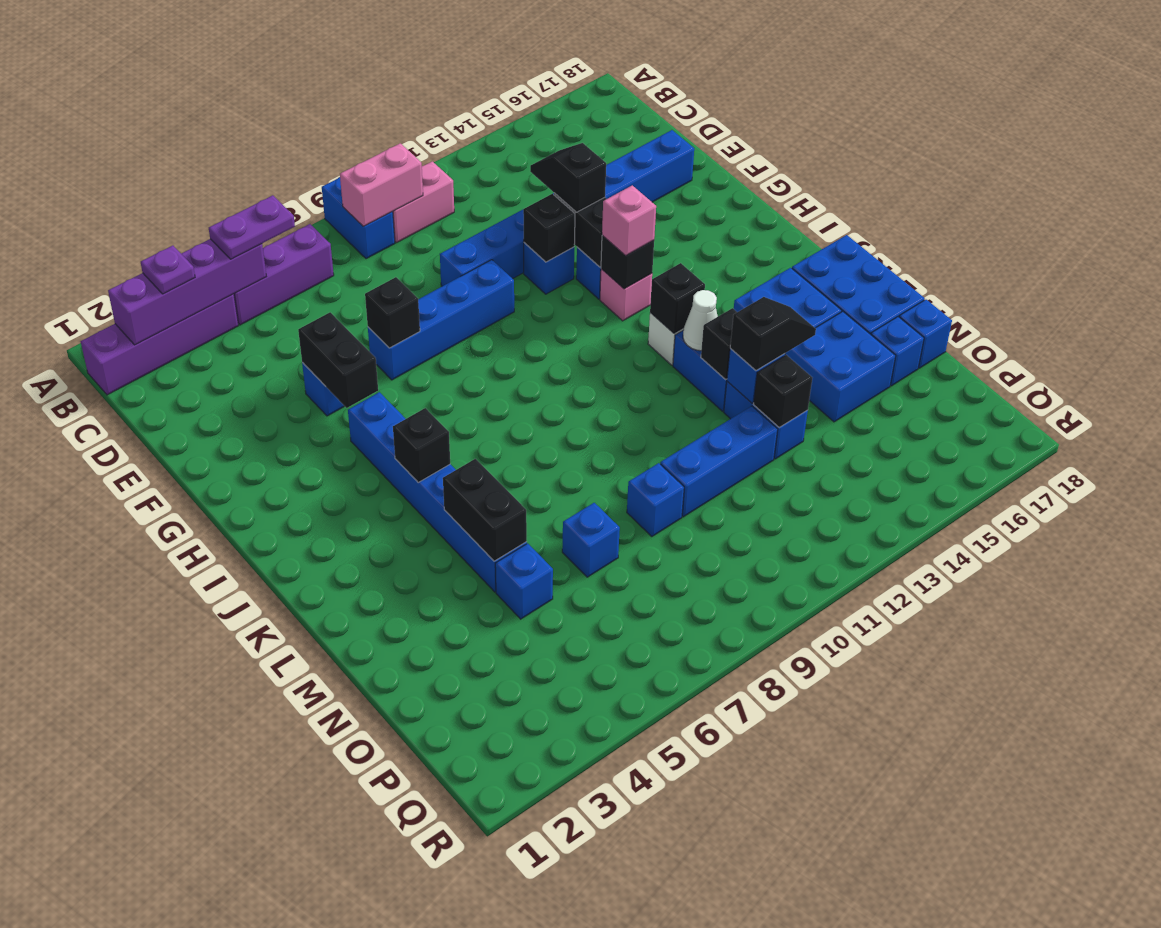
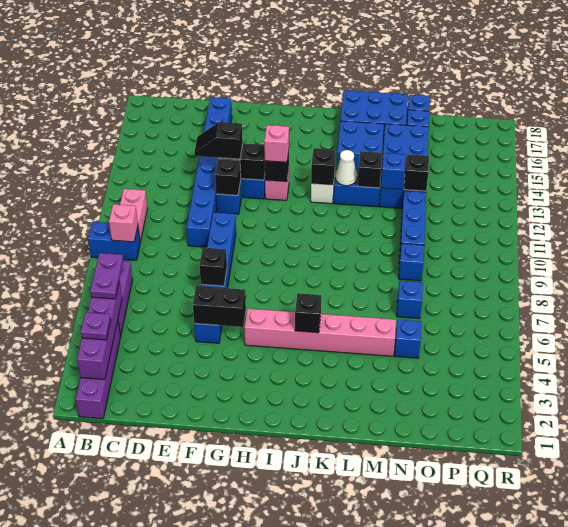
pink brick B9:B10 level 2 -> pink brick B9 level 2
blue brick H5:M5 level 1 -> pink brick H5:M5 level 1
black brick L5:M5 level 2 -> none
black slope M13:M14 level 3 top 13 -> none

